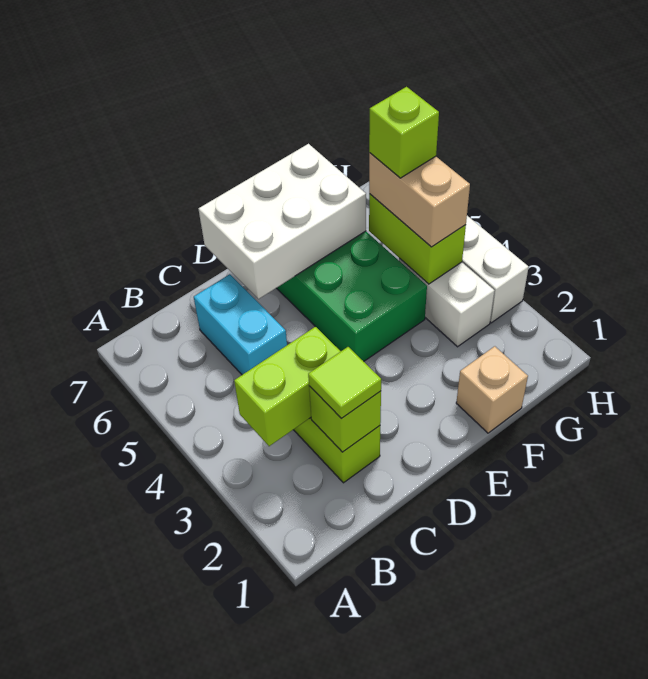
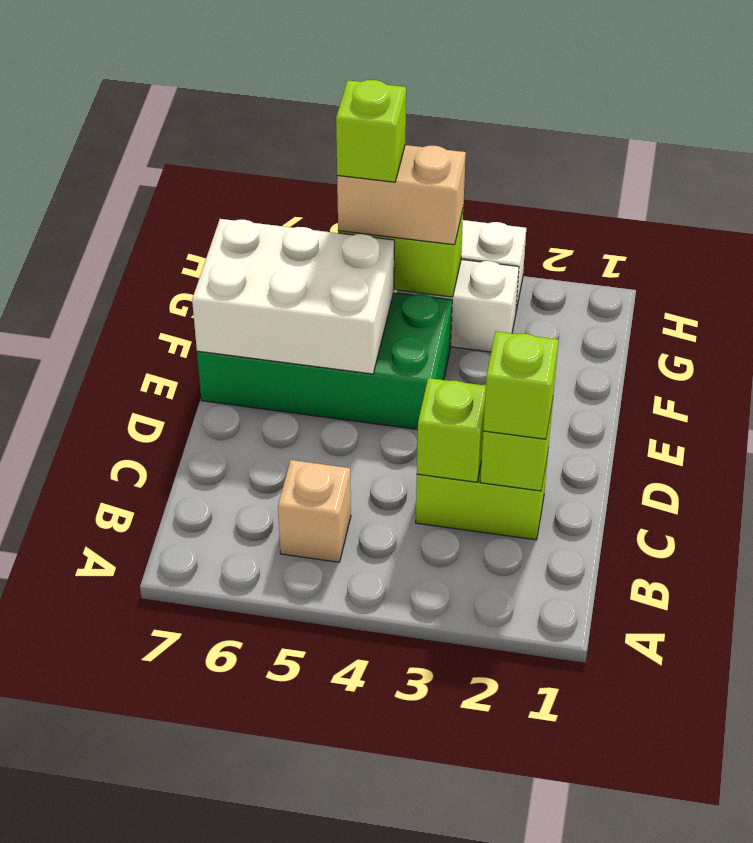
lime brick B3:C3 level 2 -> lime brick C3 level 2
lime tile C2 level 3 -> lime brick C2 level 3
cyan brick C5:C6 level 1 -> none
white brick D6:F7 level 2 -> white brick E5:F7 level 2
tan brick F1 level 1 -> tan brick B5 level 1

